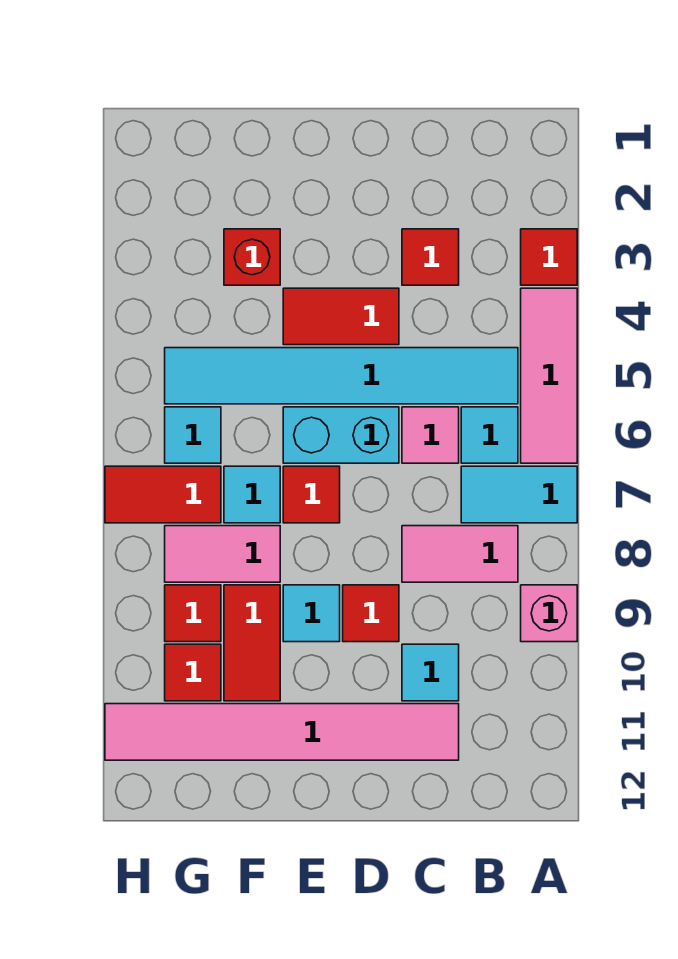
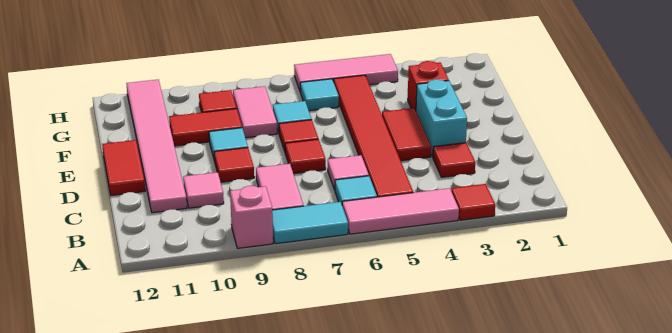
cyan tile A7:B7 level 1 -> cyan tile A7:A8 level 1
cyan tile B5:G5 level 1 -> red tile B5:G5 level 1
cyan tile C10 level 1 -> pink tile C10 level 1
cyan brick D6:E6 level 1 -> cyan brick D3:E3 level 1
red tile G7:H7 level 1 -> red tile D12:E12 level 1
red tile G10 level 1 -> red tile D7 level 1
none -> pink tile H4:H6 level 1

